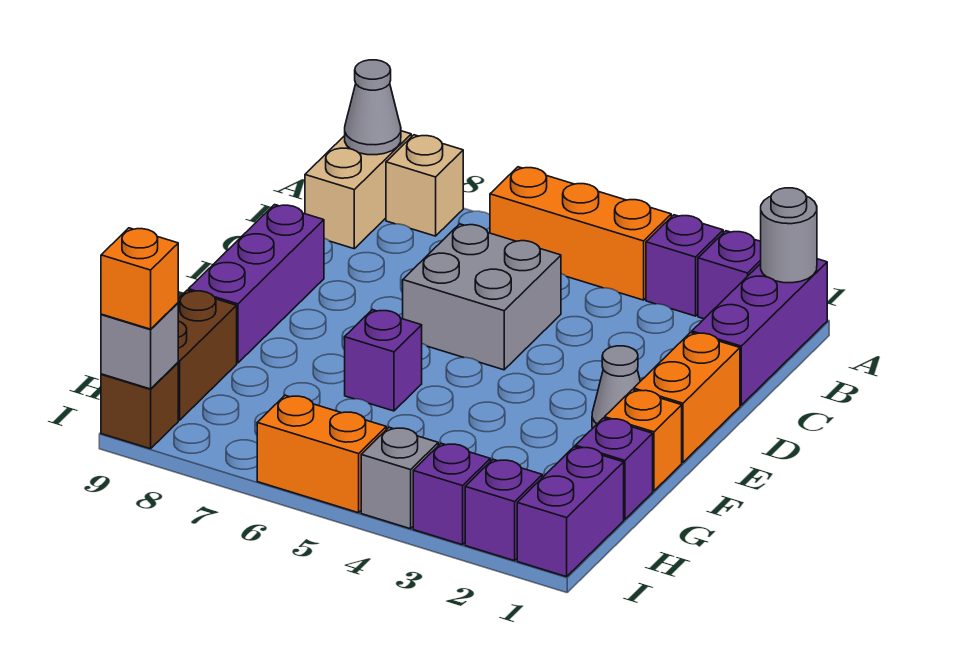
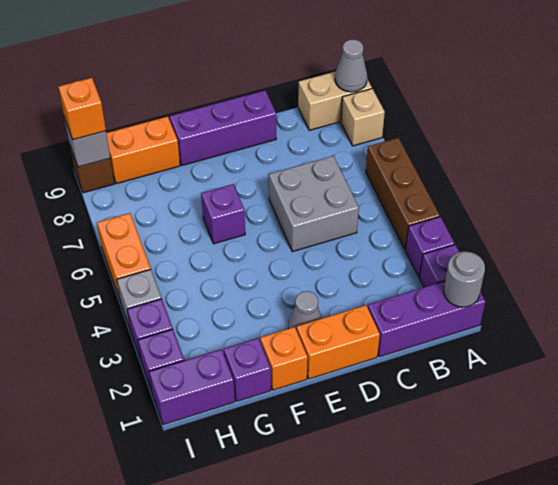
orange brick A4:A6 level 1 -> brown brick A4:A6 level 1
brown brick G9:H9 level 1 -> orange brick G9:H9 level 1

